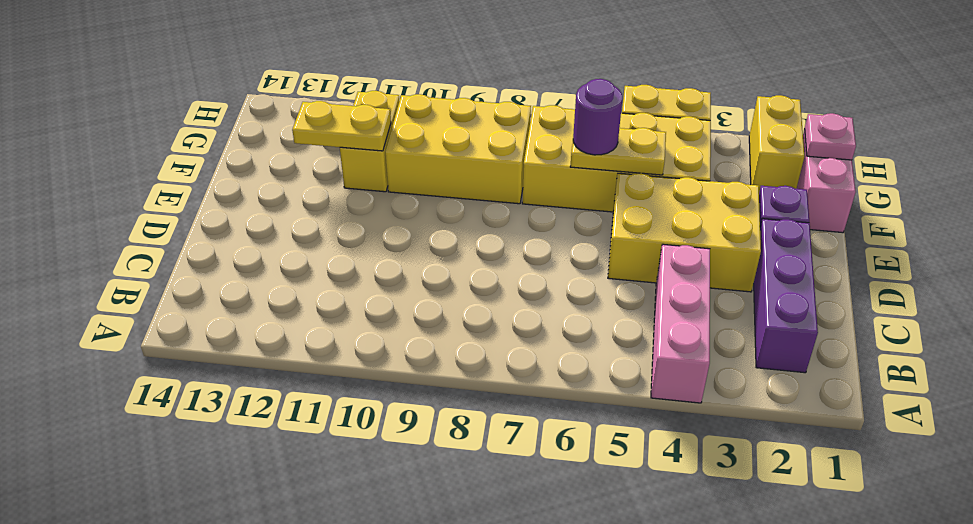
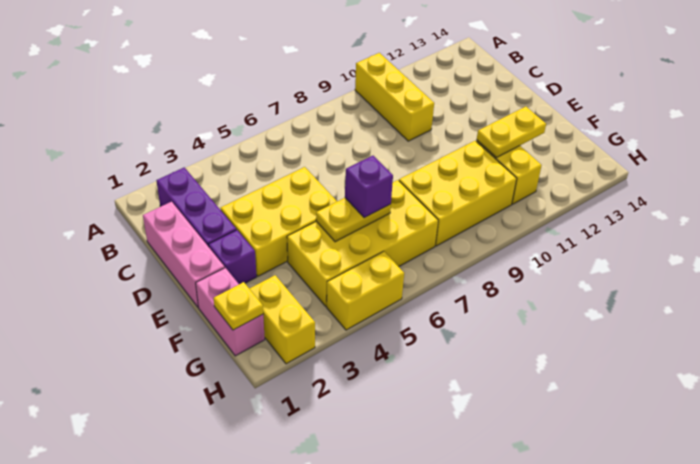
pink brick A4:C4 level 1 -> pink brick C1:E1 level 1
none -> yellow brick A10:C10 level 1
purple round brick F6 level 3 -> purple brick F6 level 3
pink plate G1 level 2 -> yellow plate G1 level 2

